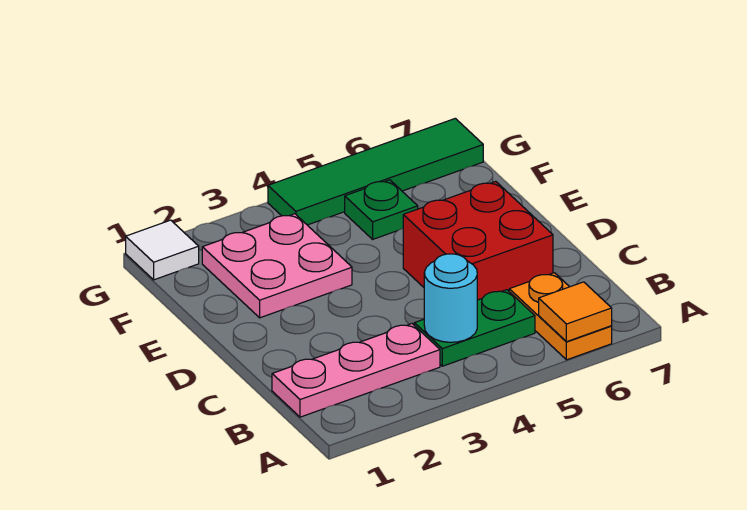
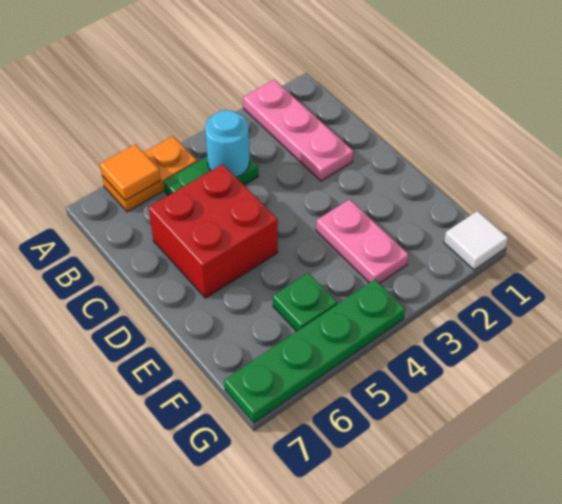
orange plate A6:B6 level 1 -> orange plate A5:A6 level 1
pink plate B1:B3 level 1 -> pink plate A2:C2 level 1
pink plate E2:F3 level 1 -> pink plate E3:F3 level 1
green tile G4:G7 level 1 -> green plate G4:G7 level 1

